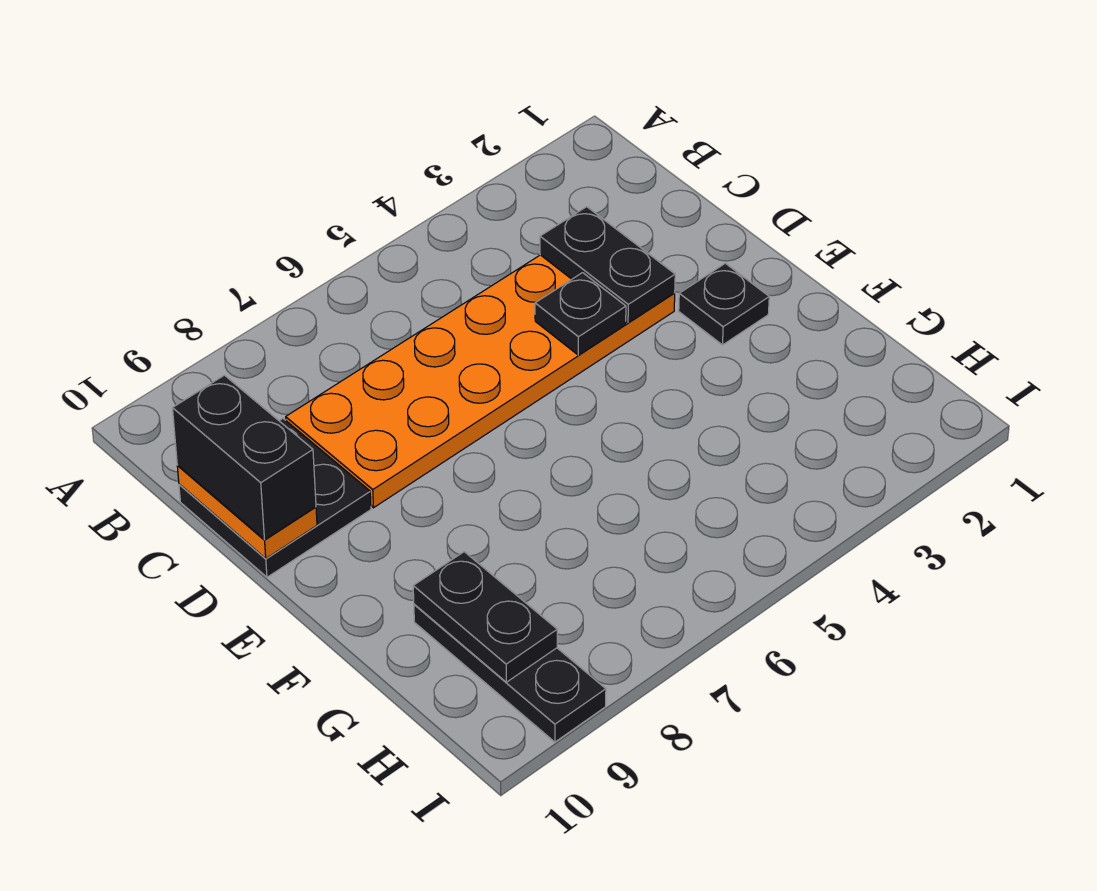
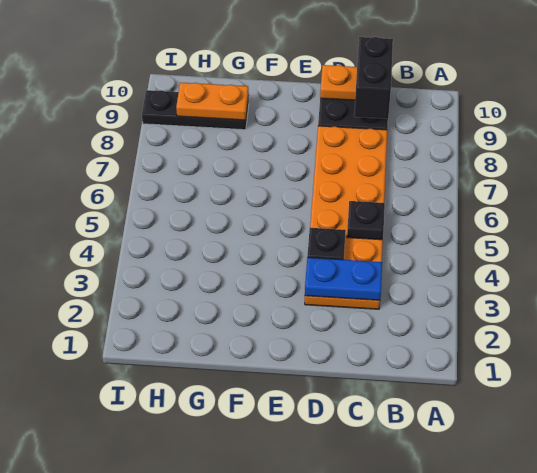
black plate C3:D3 level 2 -> blue plate C3:D3 level 2
black brick C10:D10 level 3 -> black brick C9:C10 level 3
black plate E2 level 1 -> black plate C5 level 2
black plate G9:H9 level 2 -> orange plate G9:H9 level 2

